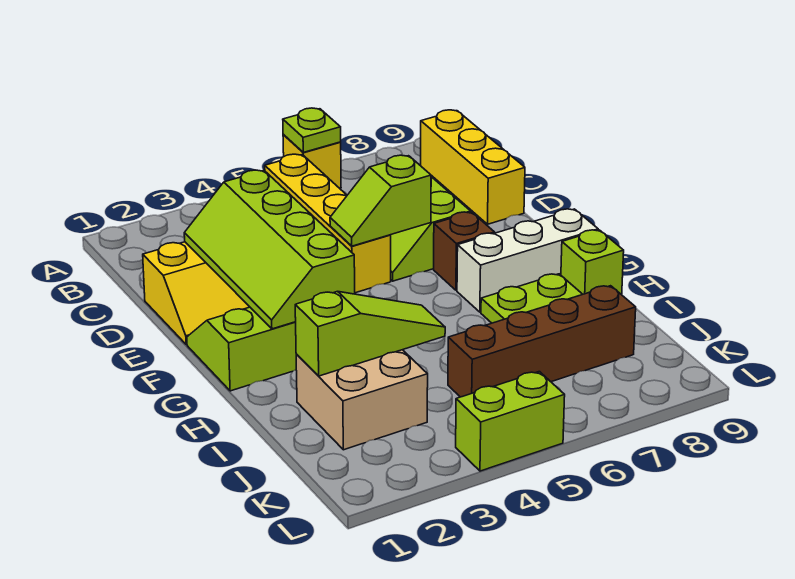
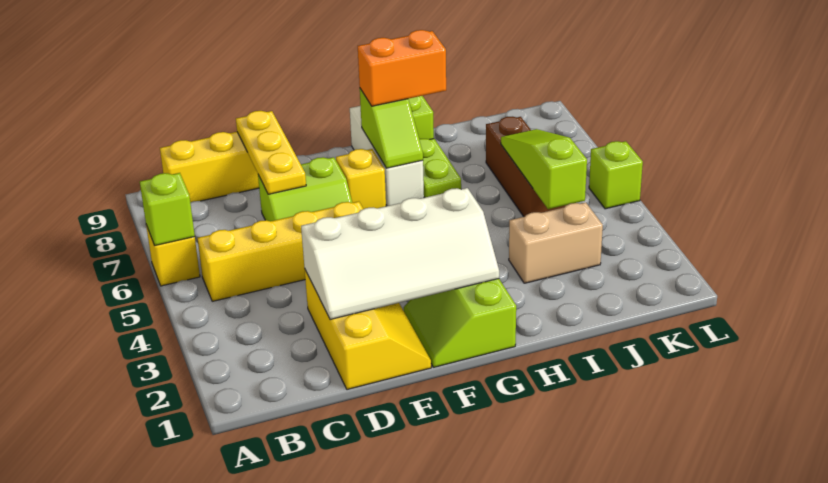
lime plate A6 level 2 -> lime brick A6 level 2
lime slope D2:G3 level 2 top 3 -> white slope D2:G3 level 2 top 3
none -> yellow plate D7:D9 level 2
lime slope E5:E6 level 2 top 6 -> lime slope G7:G8 level 2 top 8
brown brick F7 level 1 -> yellow brick F7 level 1
none -> orange brick G8:H8 level 3
tan brick I2:J3 level 1 -> tan brick I3:J3 level 1
lime slope I2:I4 level 2 top 2 -> lime slope J4:J6 level 2 top 4
brown brick J5:J8 level 1 -> brown brick J5:J7 level 1
lime brick L4:L5 level 1 -> lime brick L5 level 1

